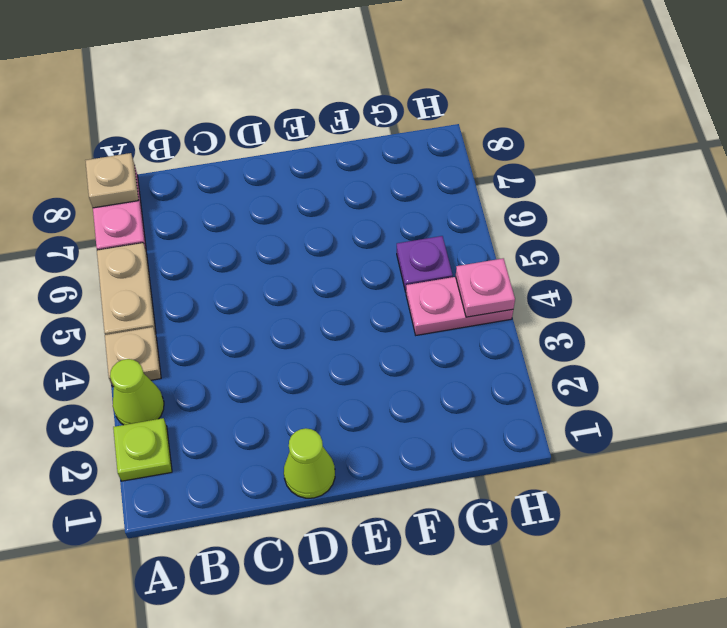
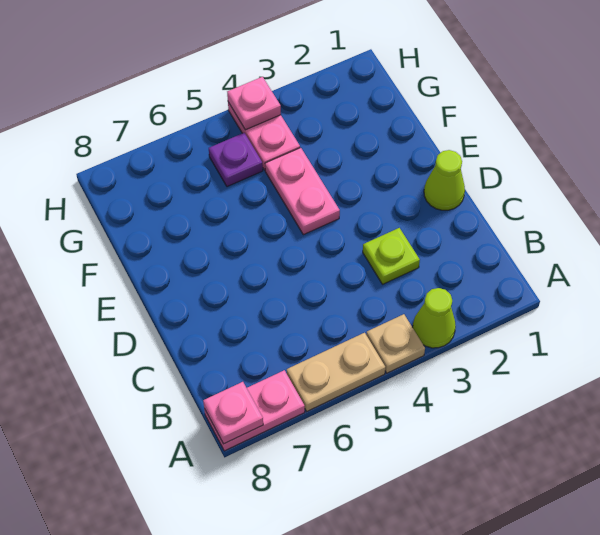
lime plate A2 level 1 -> lime plate C3 level 1
tan plate A8 level 2 -> pink plate A8 level 2
none -> pink plate E4:F4 level 1

